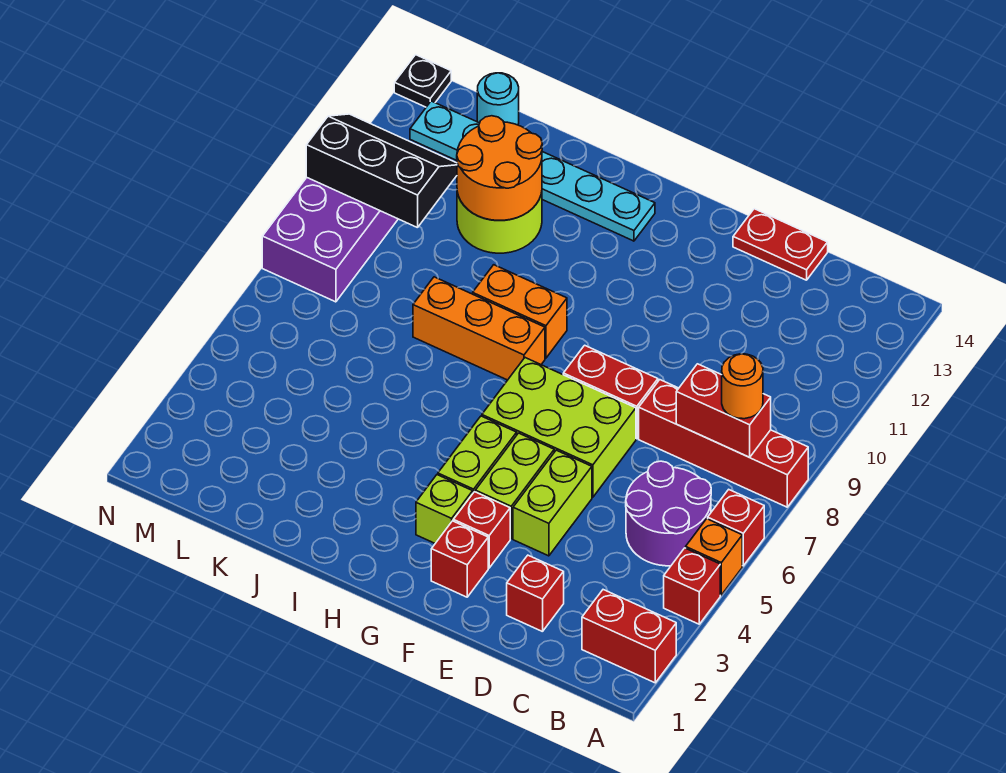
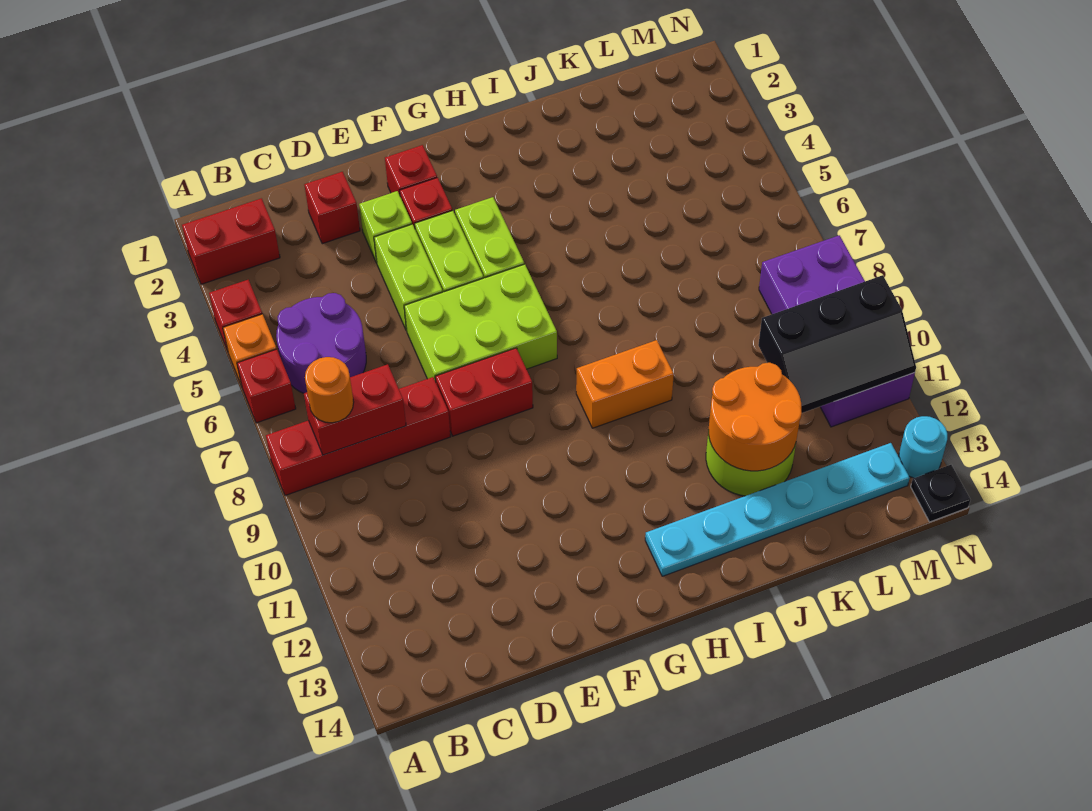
red plate D14:E14 level 1 -> none
lime brick G3 level 1 -> lime brick E3 level 1
orange brick H8:J8 level 1 -> none
cyan round brick L14 level 1 -> cyan round brick N13 level 1

